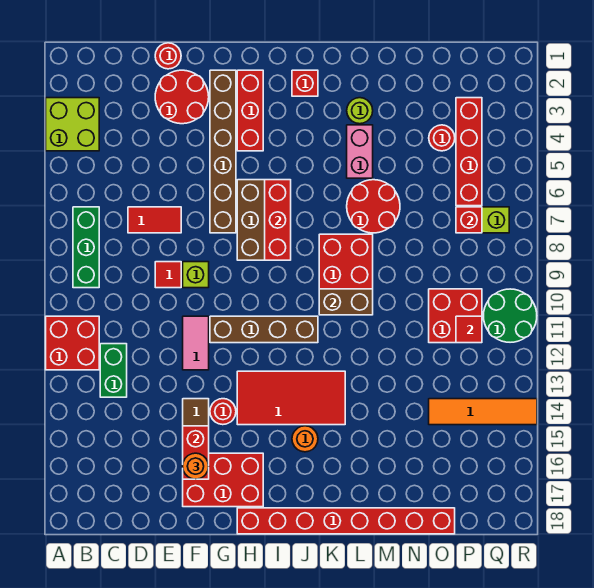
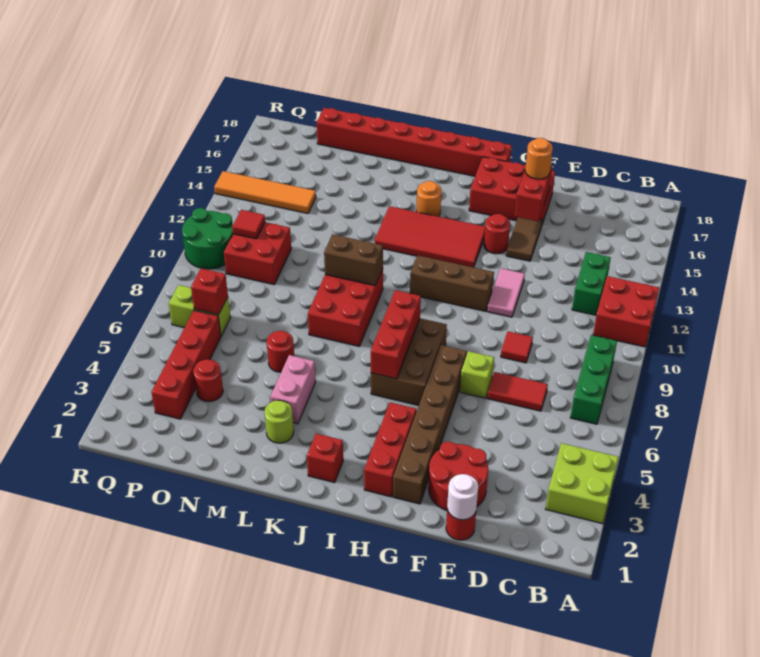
none -> white round brick E1 level 2
lime brick F9 level 1 -> lime brick F7 level 1
brown brick G11:J11 level 1 -> brown brick G11:I11 level 1
red round brick L6:M7 level 1 -> red round brick M6 level 1

